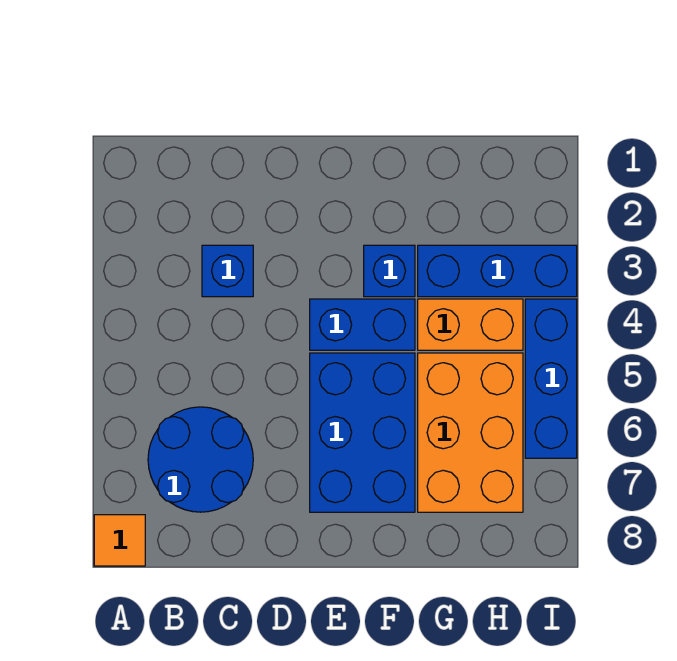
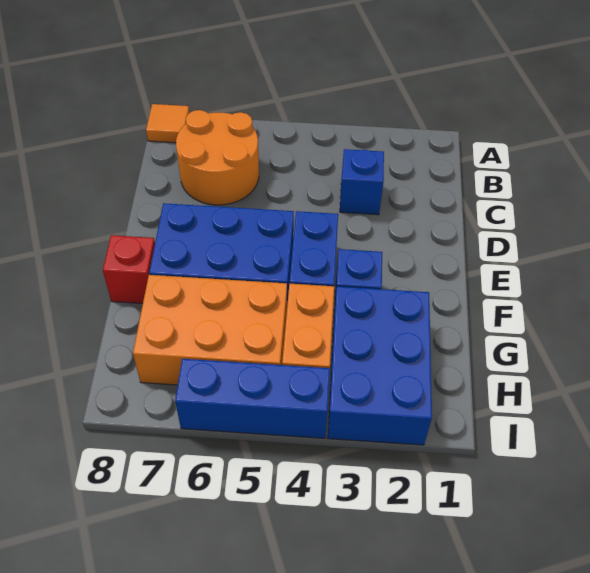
blue round brick B6:C7 level 1 -> orange round brick B6:C7 level 1
none -> red brick F8 level 1
blue brick G3:I3 level 1 -> blue brick G2:I3 level 1

